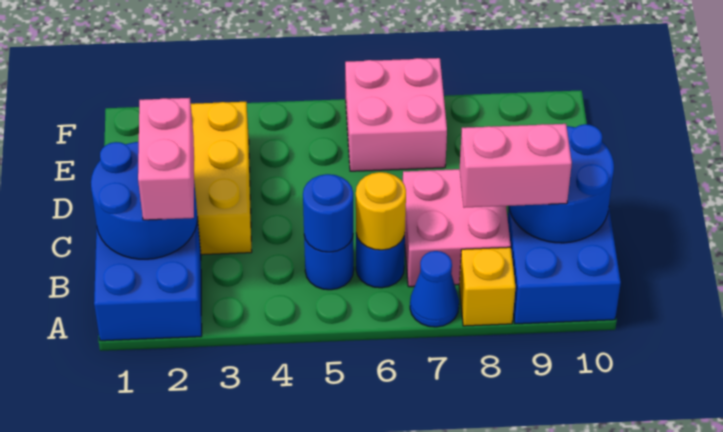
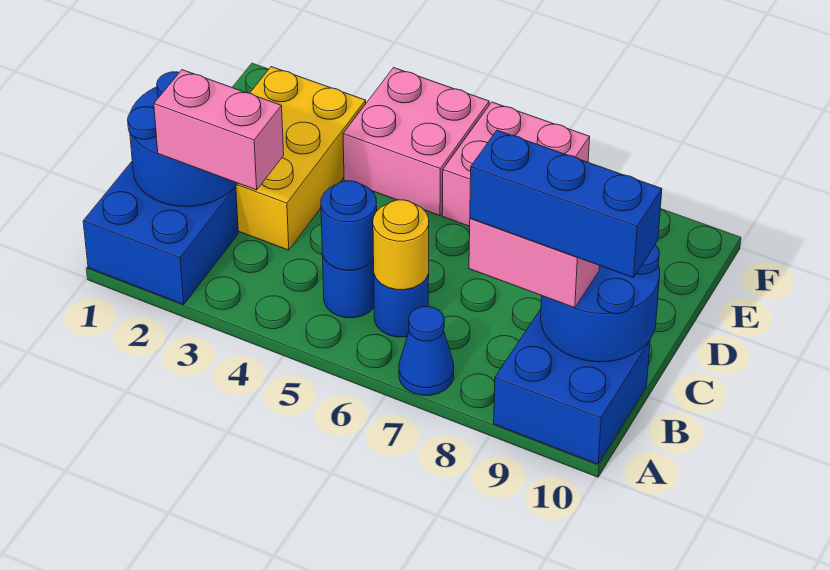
yellow brick A8 level 1 -> none
pink brick B2:C2 level 3 -> pink brick B2:B3 level 3
pink brick B7:C8 level 1 -> pink brick E4:F5 level 1
none -> blue brick B8:B10 level 4

